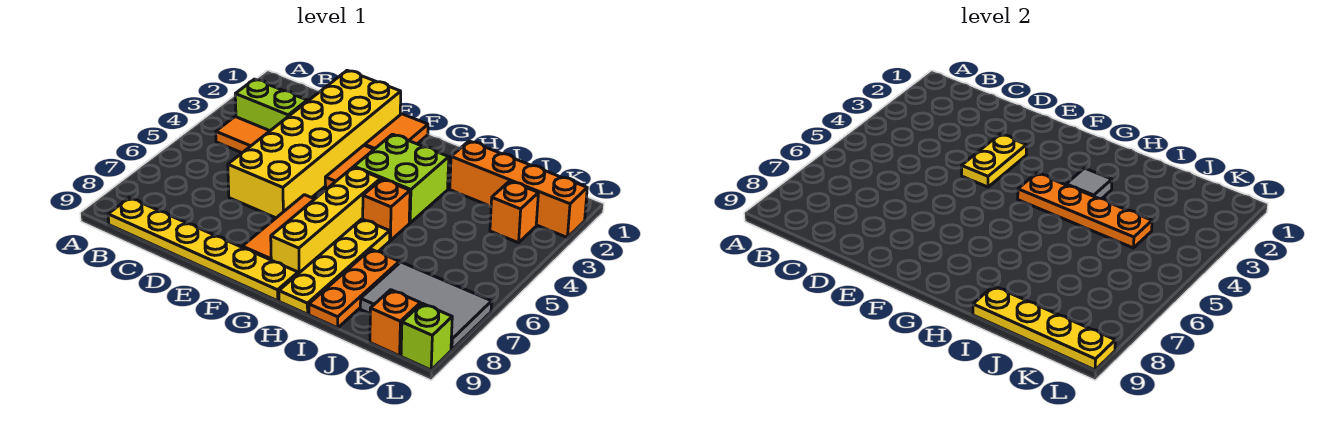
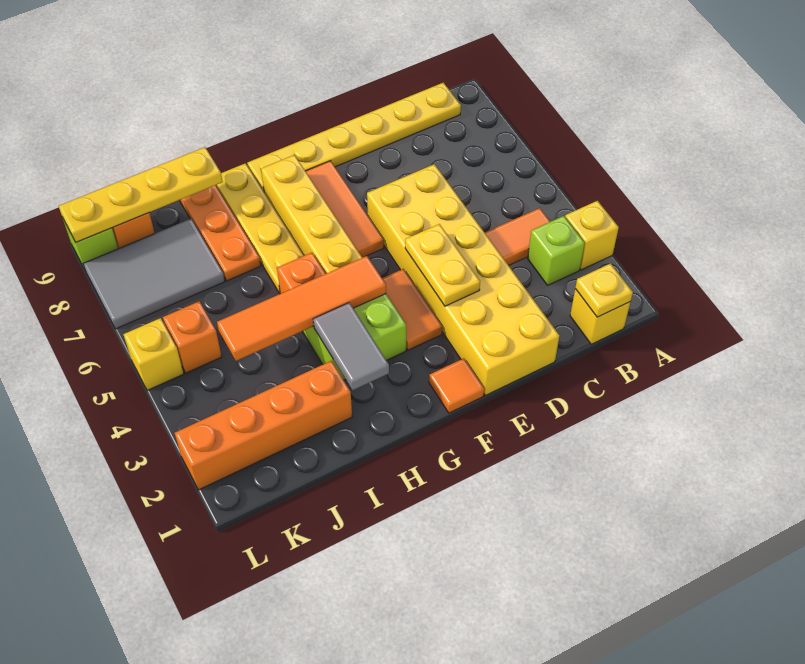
none -> yellow brick A3 level 1
none -> yellow brick B1 level 1
none -> yellow plate B1 level 2
lime brick B3:C3 level 1 -> lime brick B3 level 1
orange tile F1:F2 level 1 -> orange tile F1 level 1
orange plate G4:J4 level 2 -> orange tile G4:J4 level 2
grey tile H3 level 2 -> grey tile H2:H3 level 2
orange brick K3 level 1 -> orange brick K5 level 1
none -> yellow brick L5 level 1

